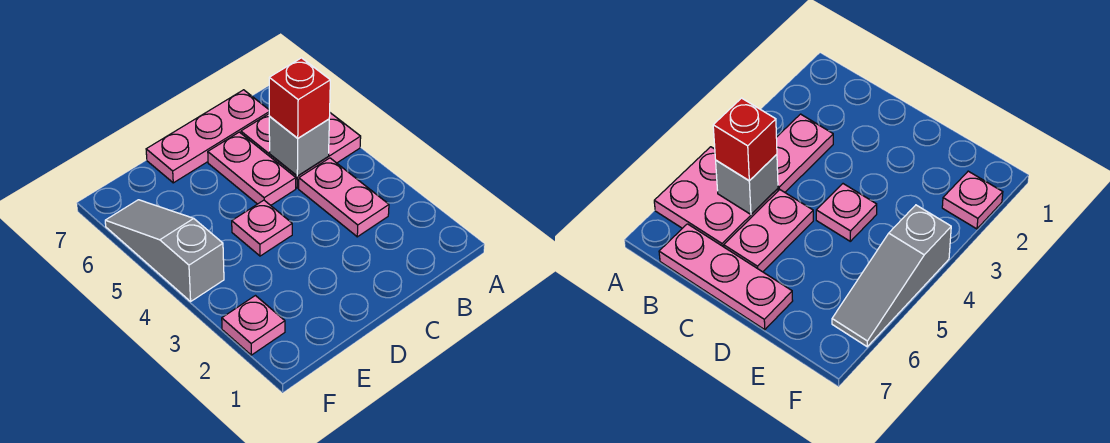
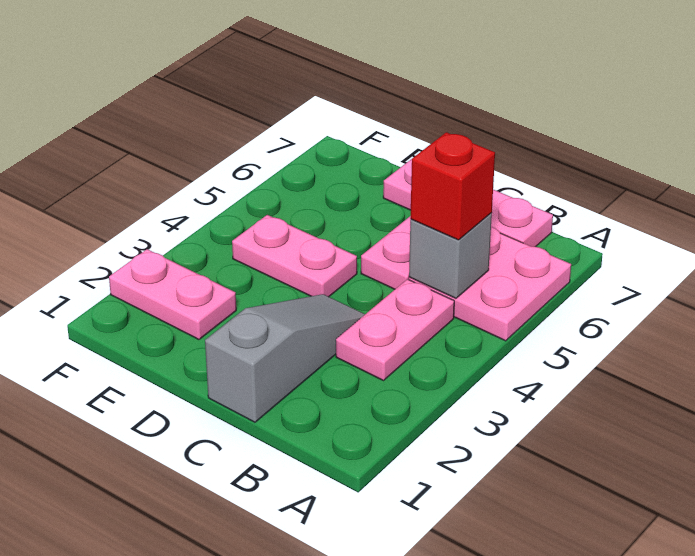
pink plate D4 level 1 -> pink plate D4:E4 level 1
pink plate F2 level 1 -> pink plate E2:F2 level 1
grey slope F4:F6 level 1 top 4 -> grey slope C1:C3 level 1 top 1

